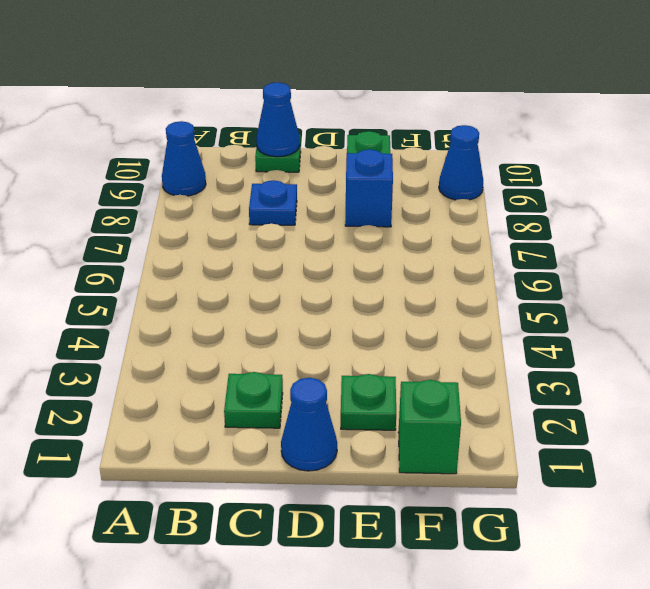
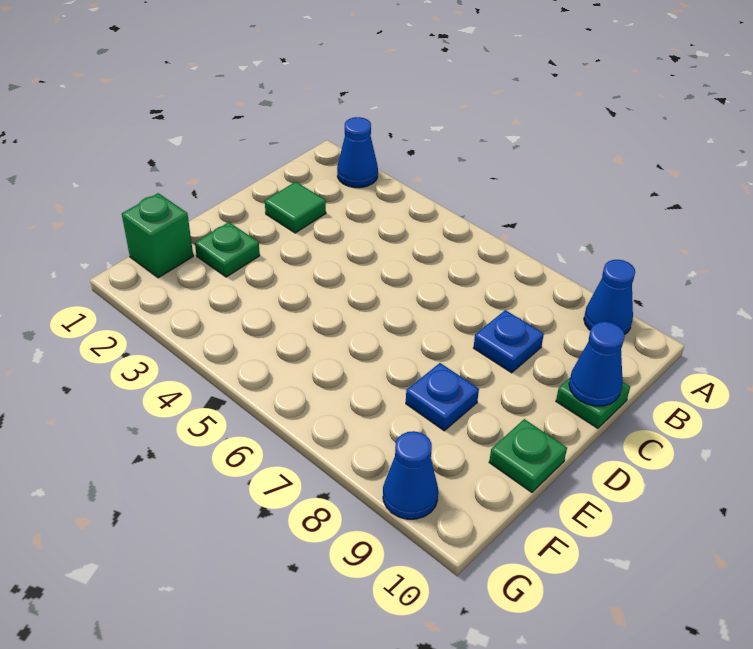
green plate C2 level 1 -> green tile C2 level 1
blue cone D1 level 1 -> blue cone A2 level 1
blue brick E8 level 1 -> blue plate E8 level 1

